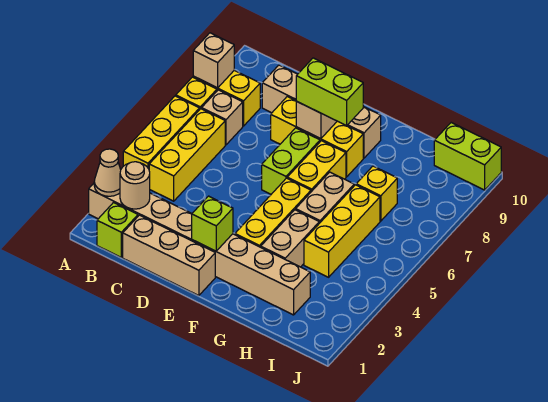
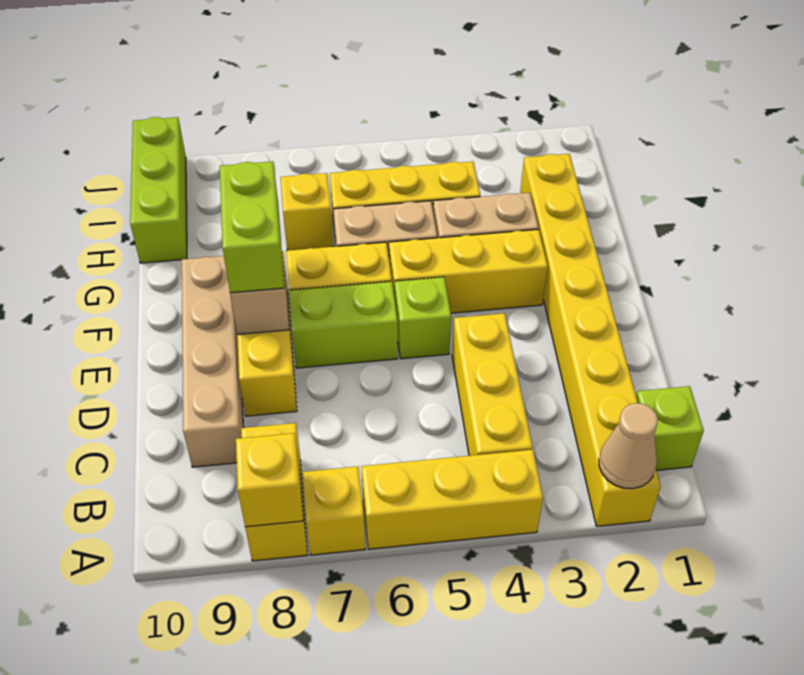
tan brick A2:H2 level 1 -> yellow brick A2:H2 level 1
tan brick A8 level 2 -> yellow brick A8 level 2
tan round brick B2 level 2 -> none
yellow brick B4:B6 level 1 -> yellow brick B4:D4 level 1
tan brick B7 level 1 -> none
tan brick C1:E1 level 1 -> none
lime brick E2 level 2 -> lime brick E5 level 1
lime brick I10:J10 level 1 -> lime brick H10:J10 level 1

